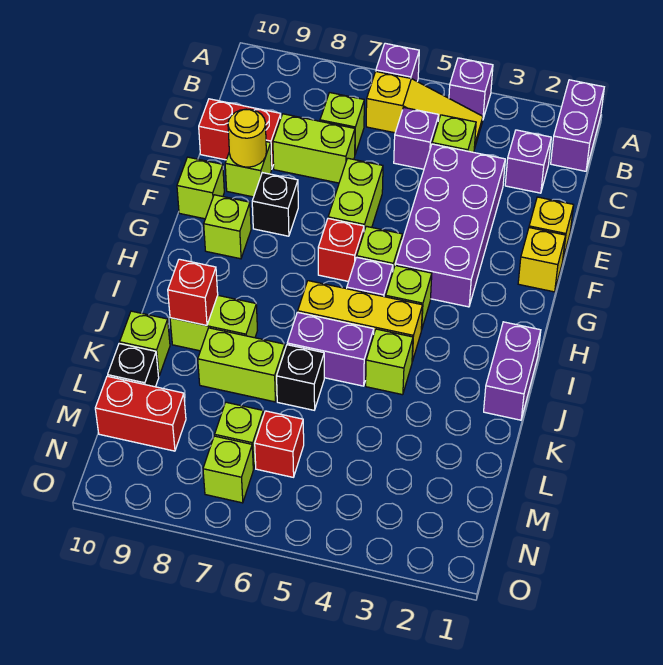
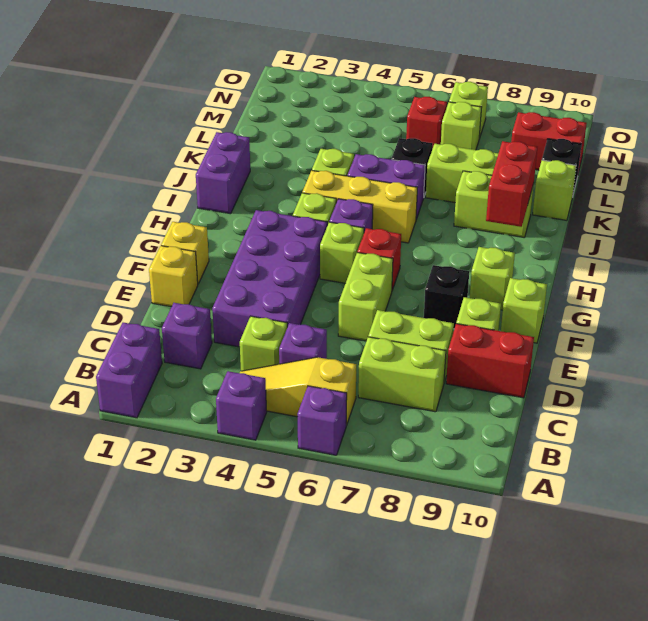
lime brick C7 level 1 -> lime brick C7:C8 level 1
yellow round brick E9 level 2 -> none
red brick J9 level 2 -> red brick I9:J9 level 2

